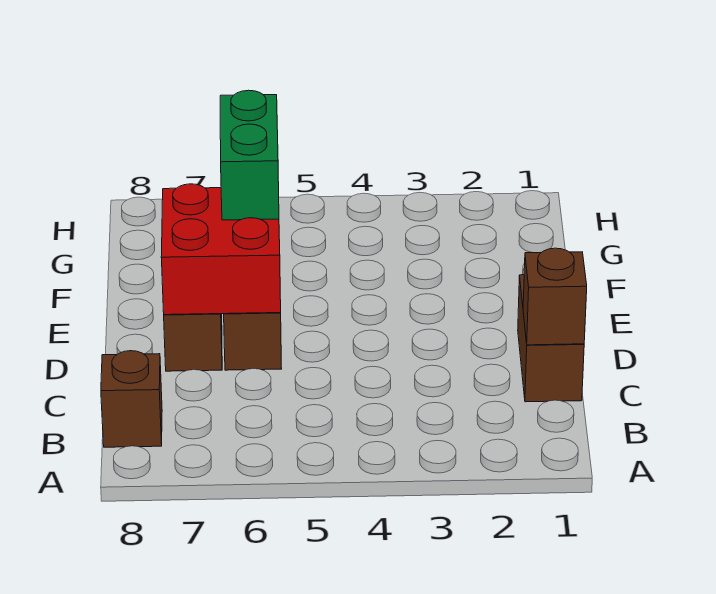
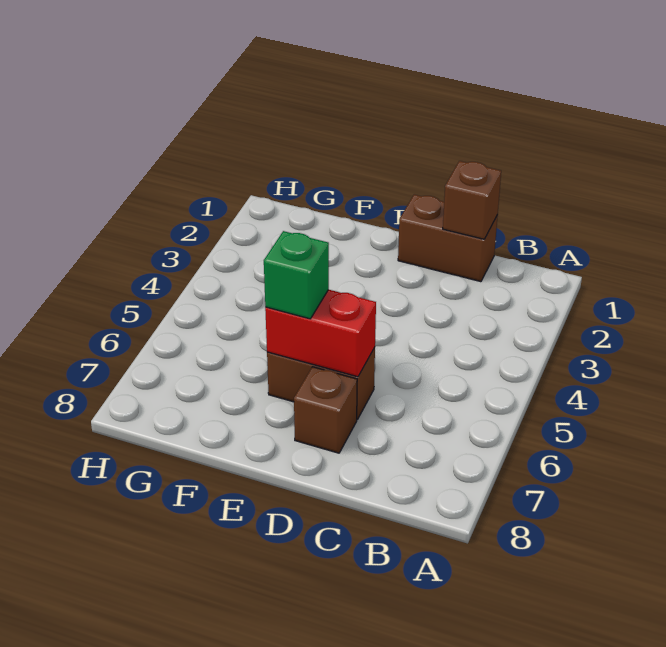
brown brick B8 level 1 -> none
red brick D6:E7 level 2 -> red brick D6:E6 level 2
green brick E6:F6 level 3 -> green brick E6 level 3

